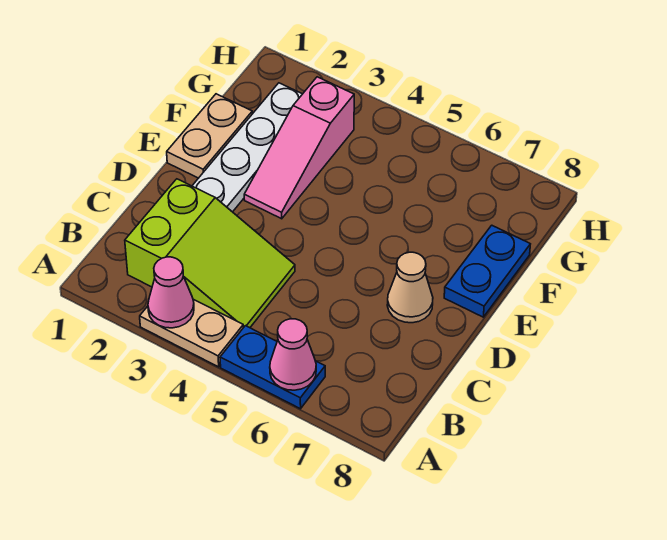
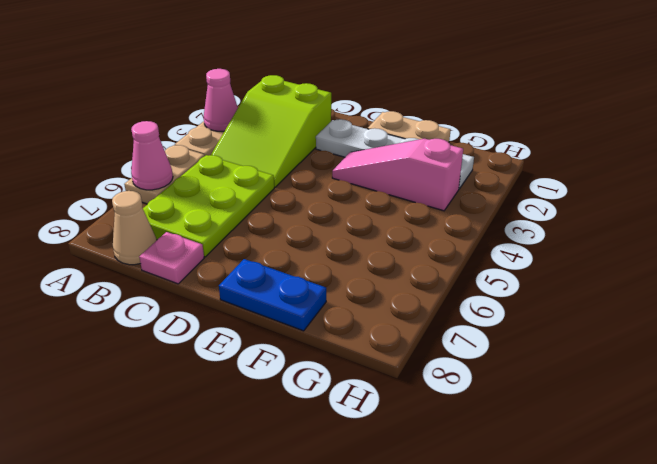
blue plate A5:A6 level 1 -> tan plate A5:A6 level 1
none -> lime plate B5:C7 level 1
none -> pink plate C8 level 1
tan cone D7 level 1 -> tan cone B8 level 1

